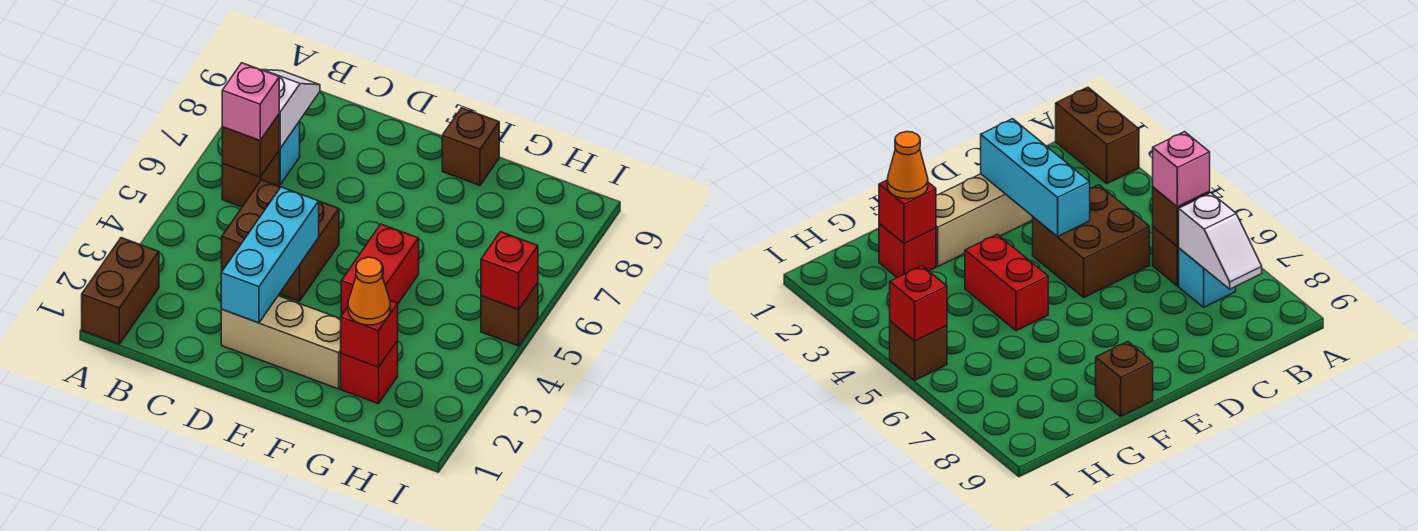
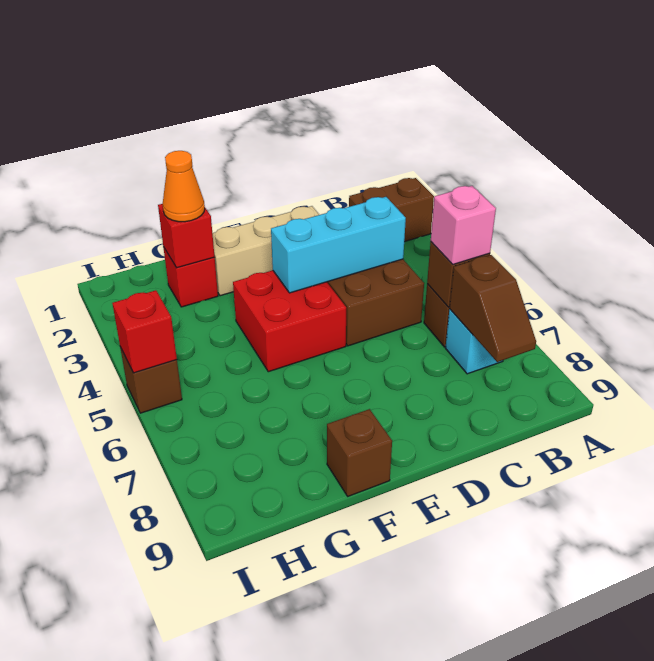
brown brick A1:A2 level 1 -> brown brick A2:B2 level 1
white slope B7:B8 level 2 top 7 -> brown slope B7:B8 level 2 top 7
cyan brick D2:D4 level 2 -> cyan brick C4:E4 level 2
red brick F4:F5 level 1 -> red brick E4:F5 level 1

